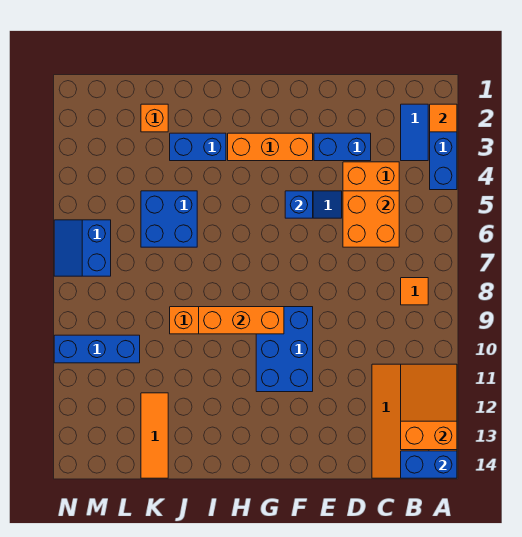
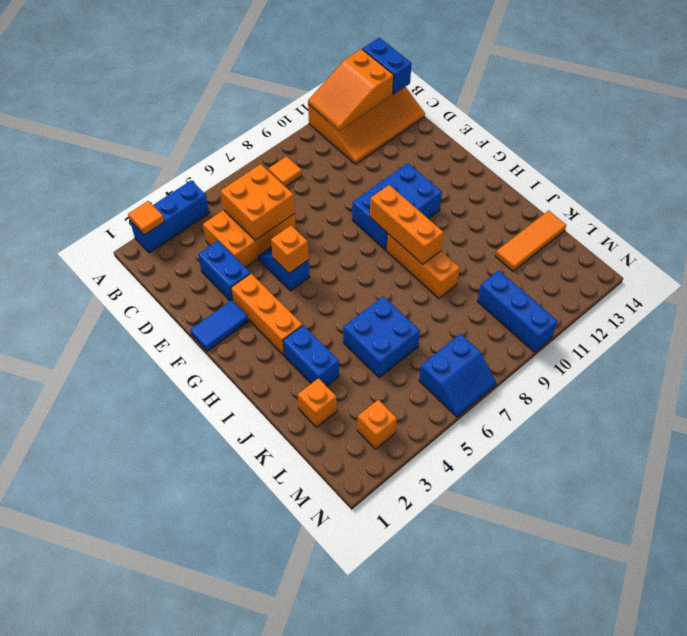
blue tile B2:B3 level 1 -> blue tile F1:F2 level 1
blue brick F5 level 2 -> orange brick F5 level 2
none -> orange brick M3 level 1

